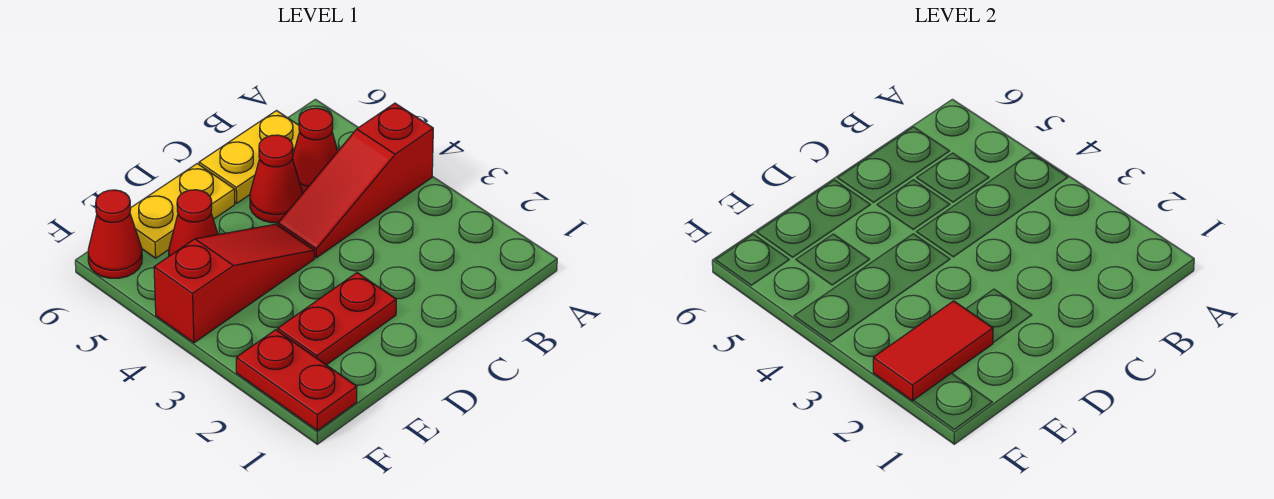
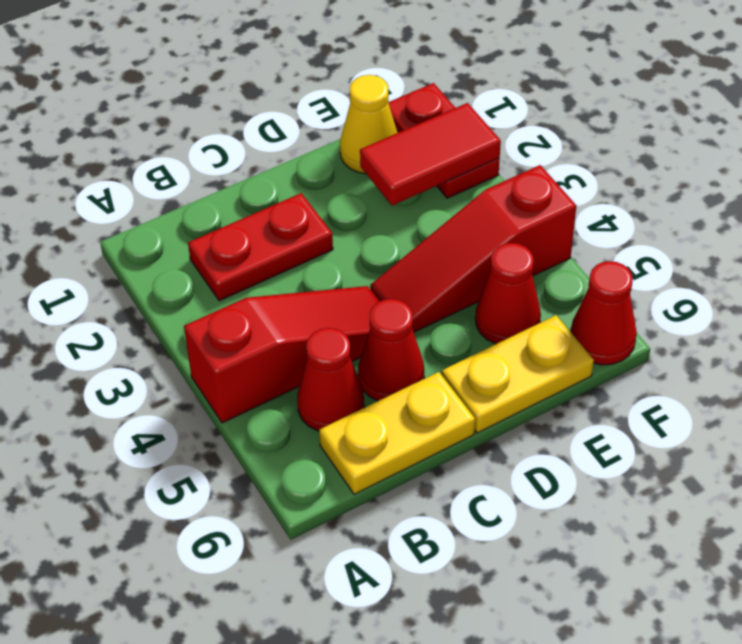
red plate D2:E2 level 1 -> red plate B2:C2 level 1
none -> yellow cone E1 level 1

